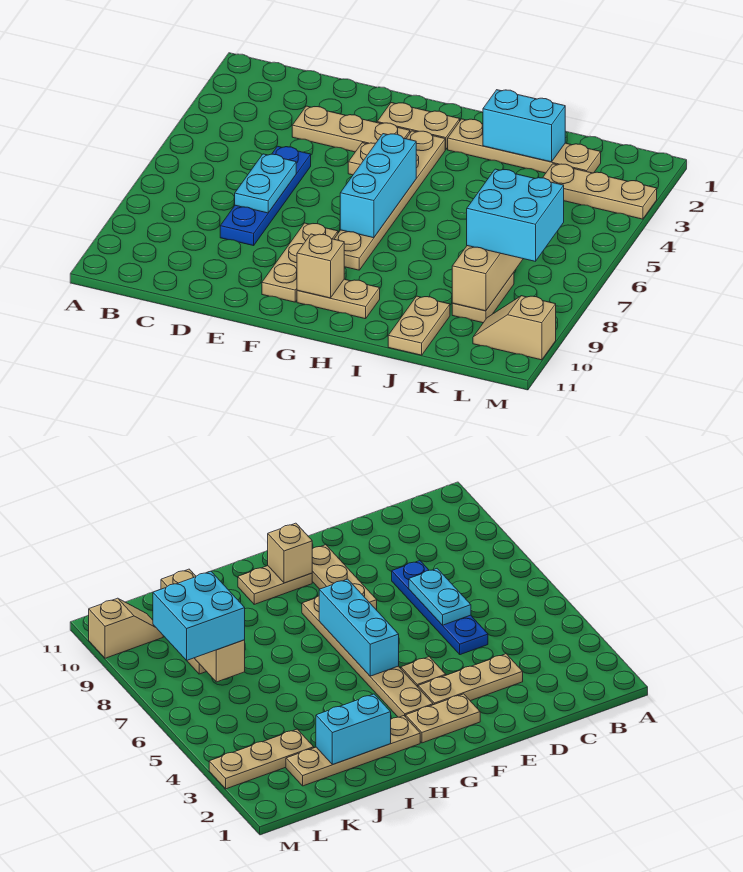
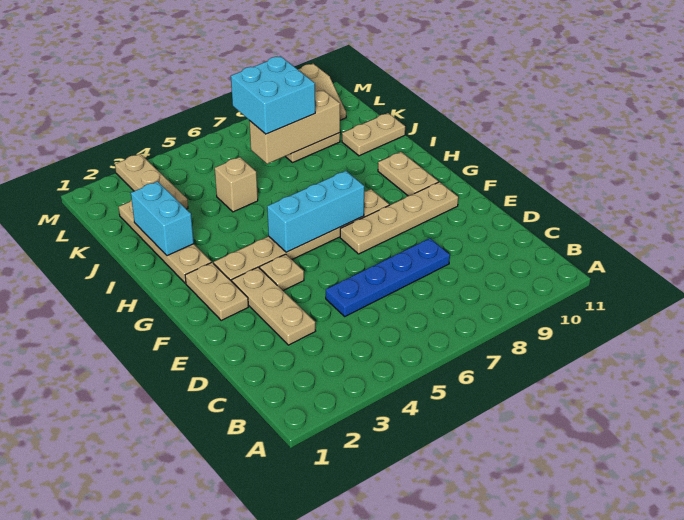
cyan plate D6:D7 level 2 -> none
tan plate F8:F10 level 1 -> tan plate F7:F10 level 1
tan brick G10 level 2 -> tan brick J5 level 1

